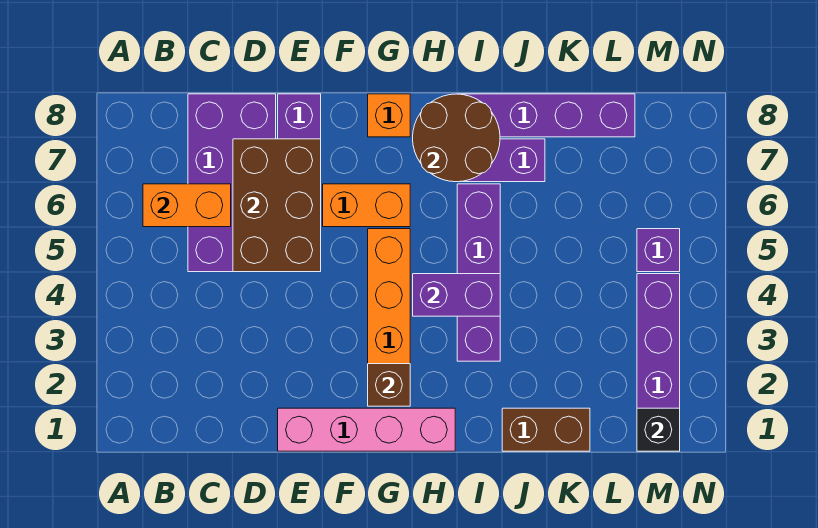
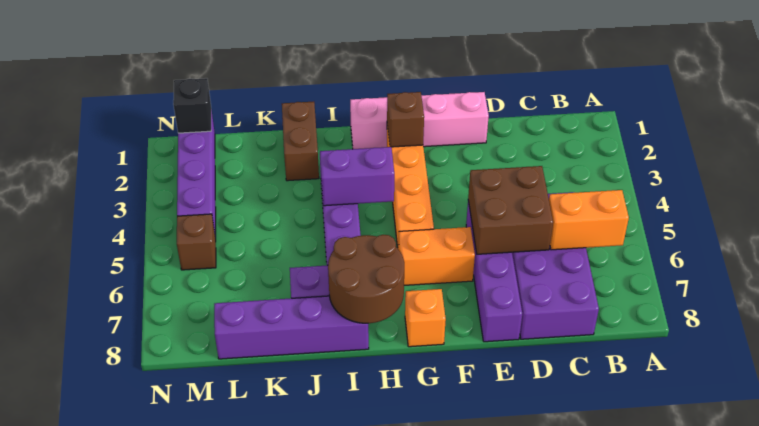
brown brick D5:E7 level 2 -> brown brick D5:E6 level 2
brown brick J1:K1 level 1 -> brown brick J1:J2 level 1
purple brick M5 level 1 -> brown brick M5 level 1

